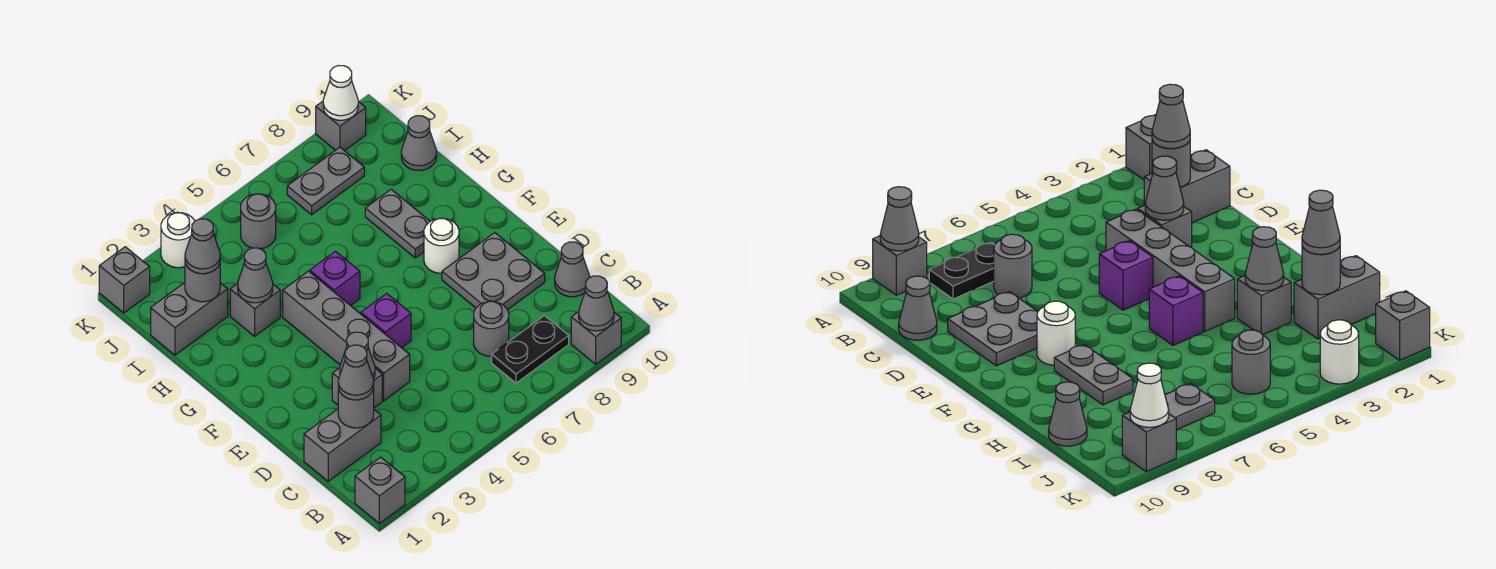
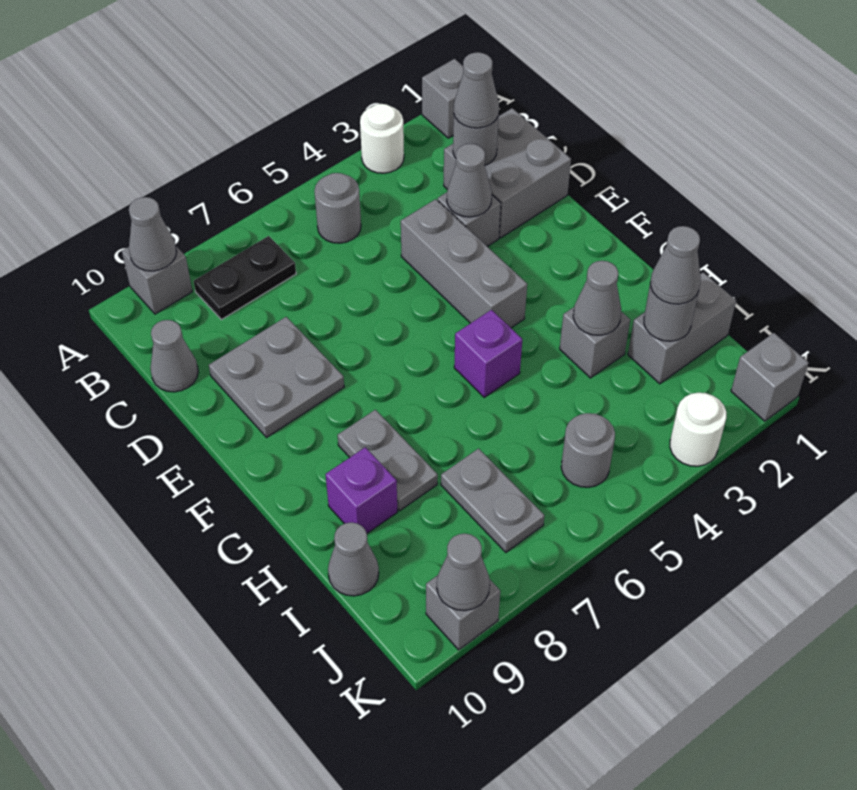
grey brick C1:C2 level 1 -> grey brick C1:D2 level 1
grey round brick C7 level 1 -> grey round brick B5 level 1
grey brick D4:G4 level 1 -> grey brick D4:F4 level 1
purple brick E5 level 1 -> purple brick H9 level 1
white round brick F8 level 1 -> white round brick A3 level 1
grey plate J7:J8 level 1 -> grey plate I7:J7 level 1
white cone K9 level 2 -> grey cone K9 level 2

